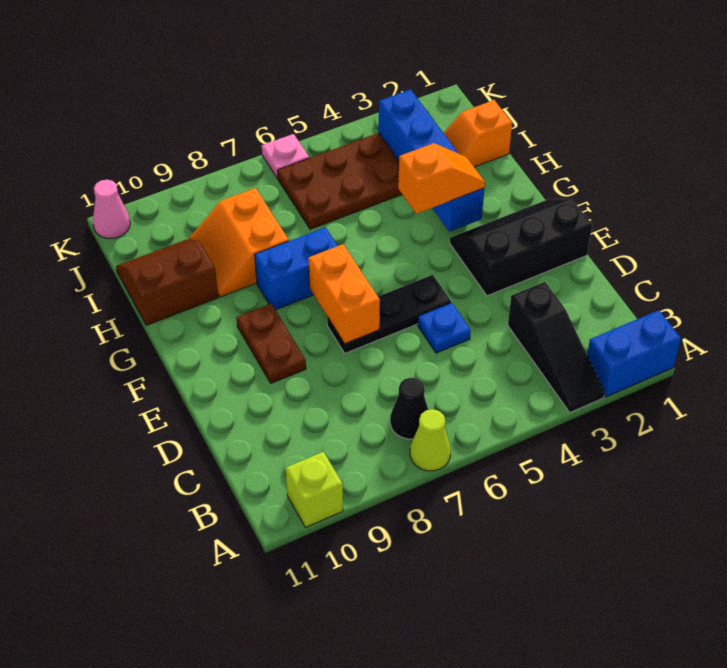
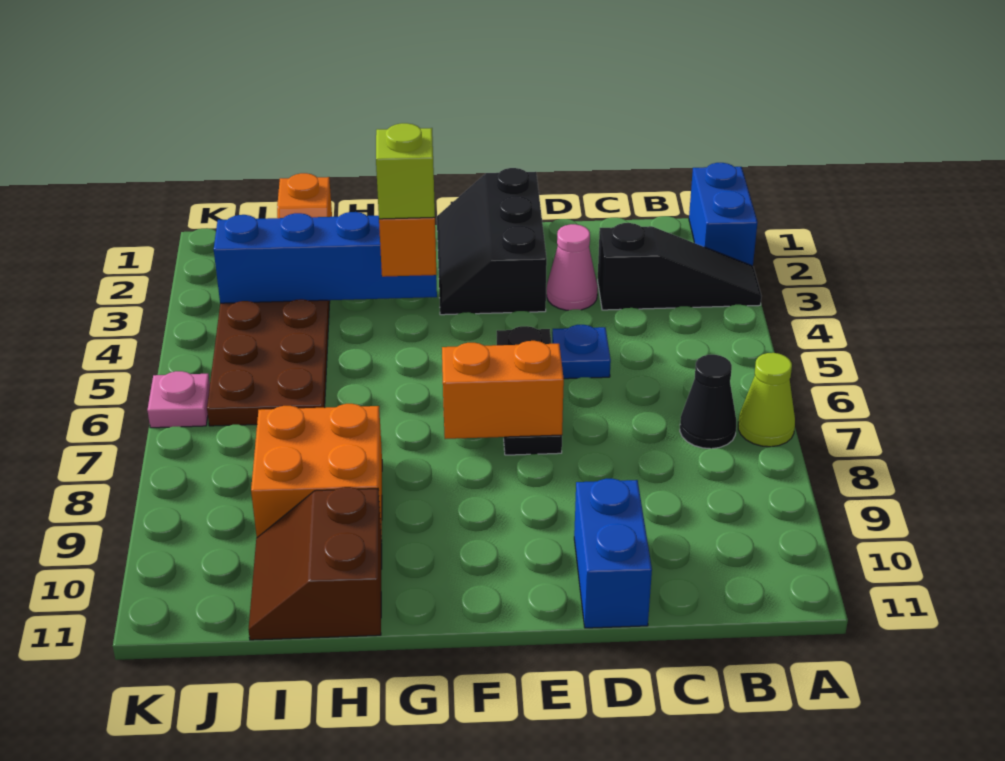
lime brick A10 level 1 -> lime brick G4 level 4
brown plate E9:F9 level 1 -> none
blue brick G7:G8 level 1 -> blue brick D10:D11 level 1
orange slope H8:I9 level 1 top 8 -> orange brick H8:I9 level 1
pink cone K11 level 1 -> pink cone D3 level 1

